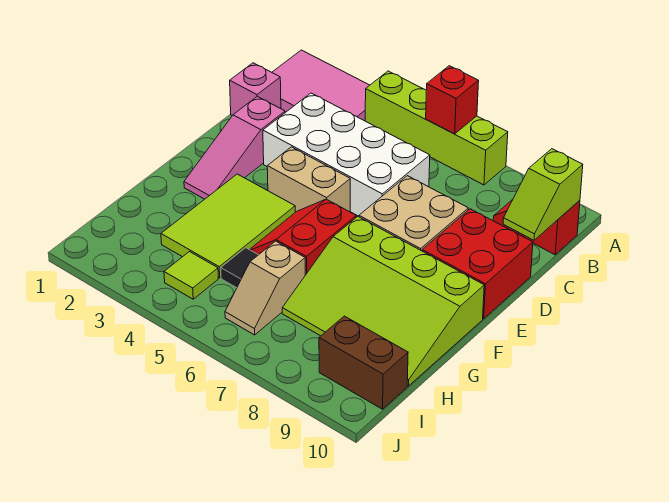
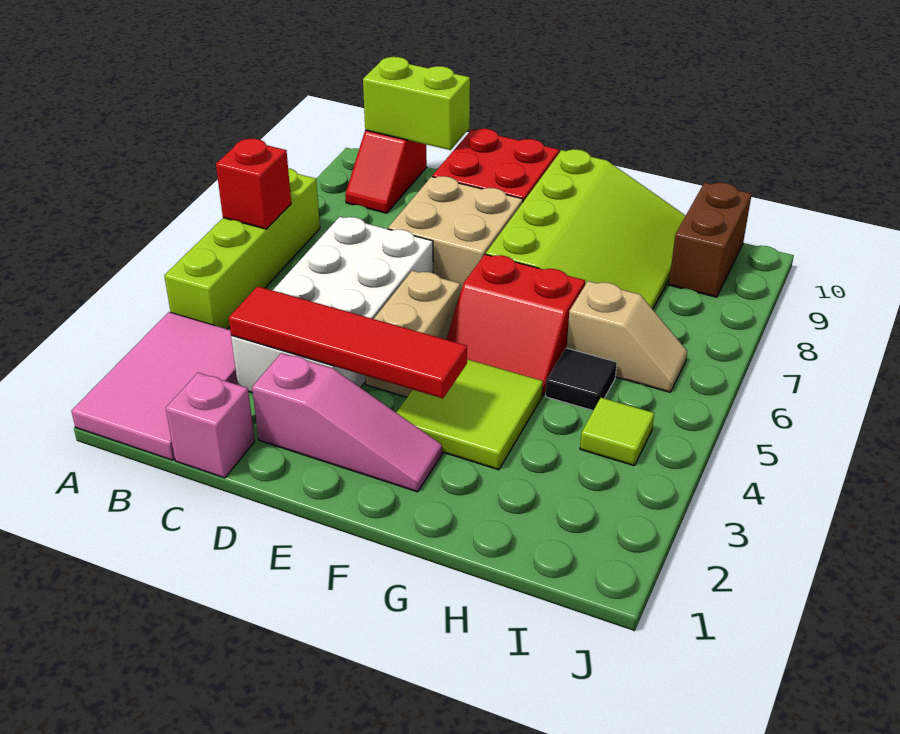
lime slope B10:C10 level 2 top B -> lime brick B10:C10 level 2
none -> red tile C3:F3 level 2
lime tile F3:H4 level 1 -> lime tile F3:G4 level 1

